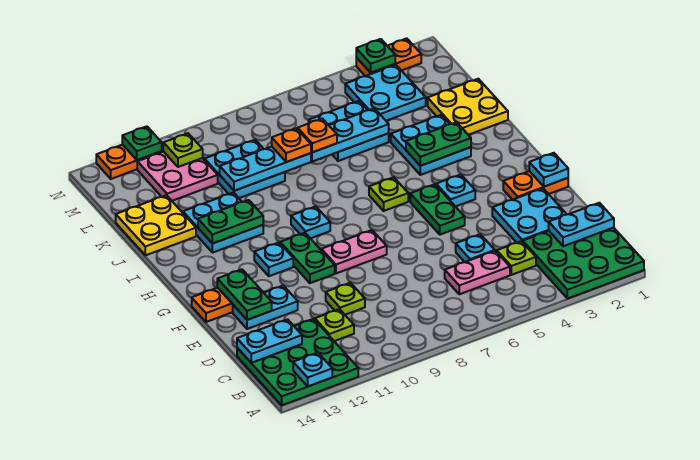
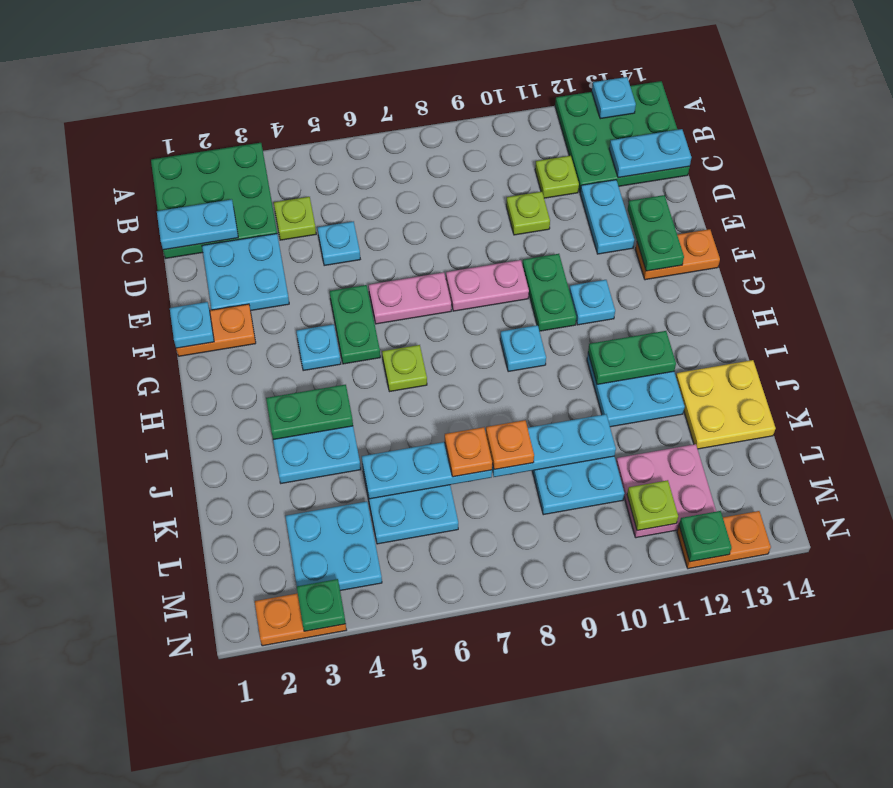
pink plate C5:C6 level 1 -> pink plate F6:F7 level 1
cyan plate E12:E13 level 1 -> cyan plate D12:E12 level 1
yellow plate J1:K2 level 1 -> none

